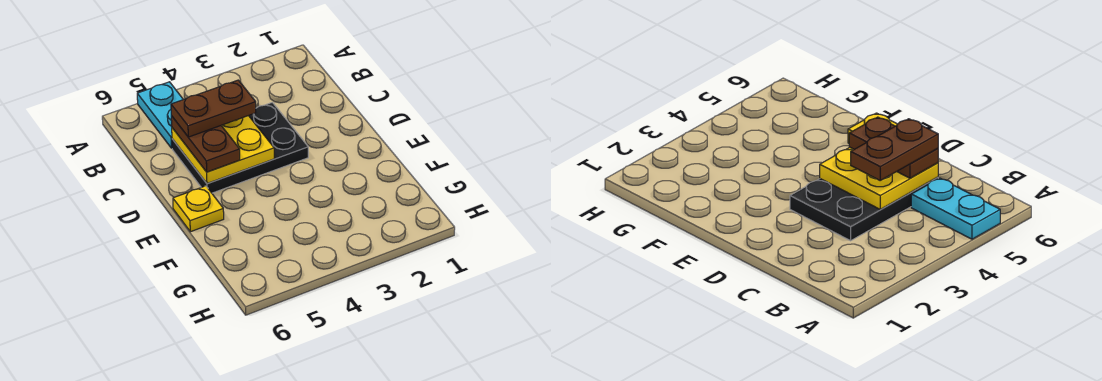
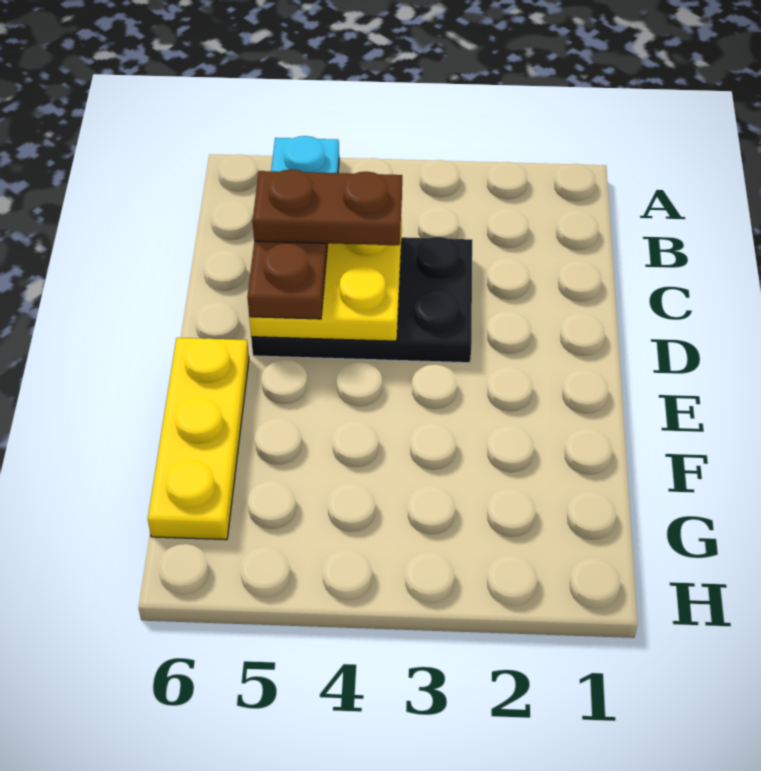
yellow plate E6 level 1 -> yellow plate E6:G6 level 1

